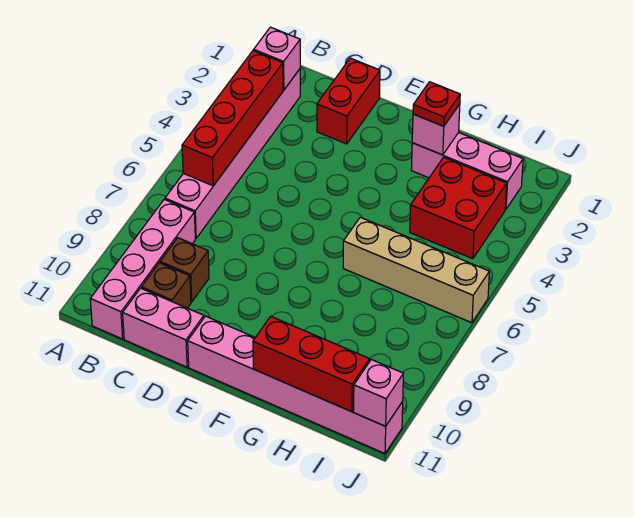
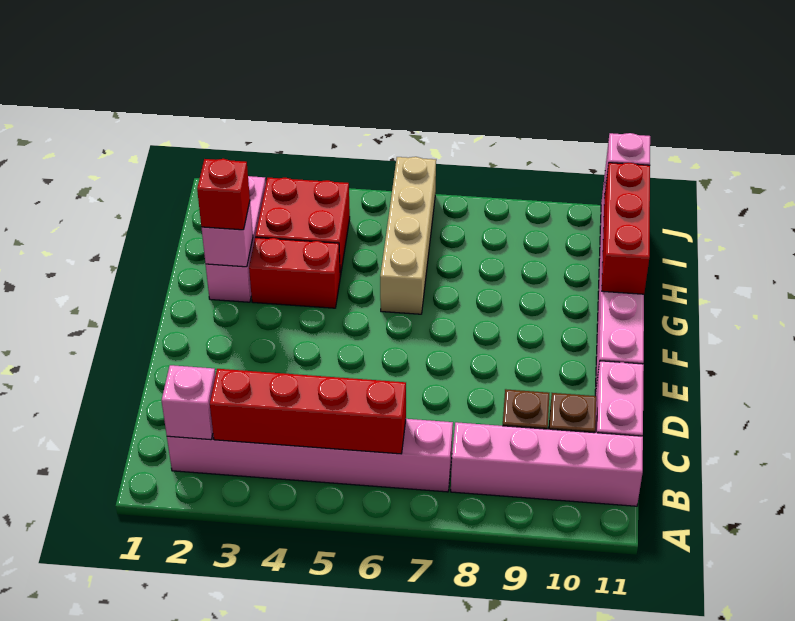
red brick D1:D2 level 1 -> red brick G3:G4 level 1
red plate G2 level 3 -> red brick G2 level 3

